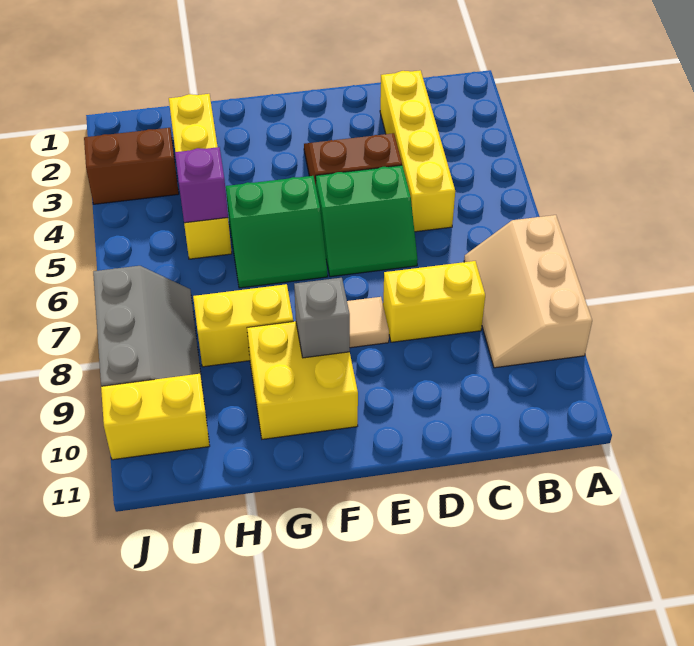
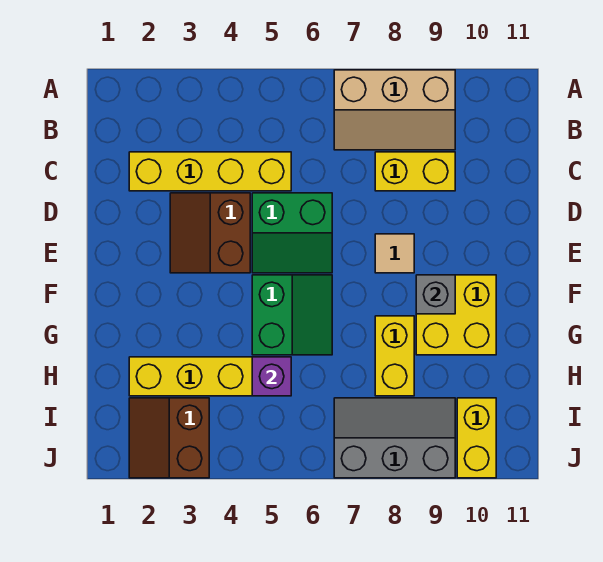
yellow brick C8:D8 level 1 -> yellow brick C8:C9 level 1
green slope D5:E6 level 1 top 5 -> green slope D5:E6 level 1 top D

